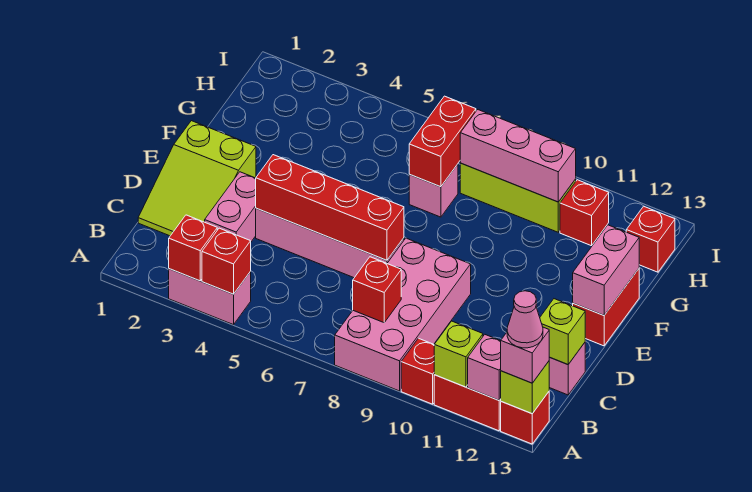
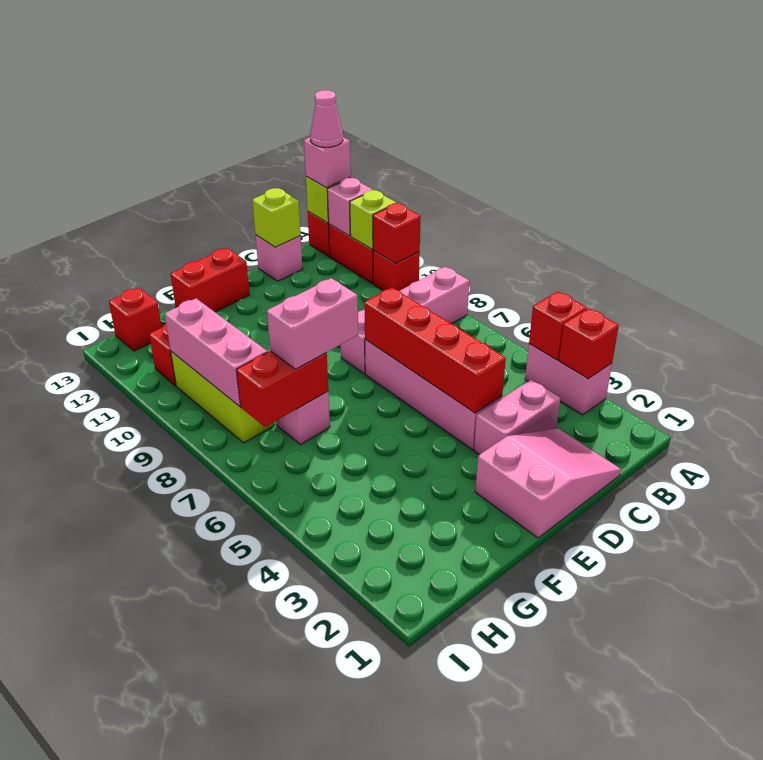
pink brick A8:D9 level 1 -> pink brick A8:D8 level 1
red brick B8 level 2 -> red brick A10 level 2
lime slope C1:E2 level 1 top E -> pink slope C1:E2 level 1 top E
pink brick E13:F13 level 2 -> pink brick F7:G7 level 3

